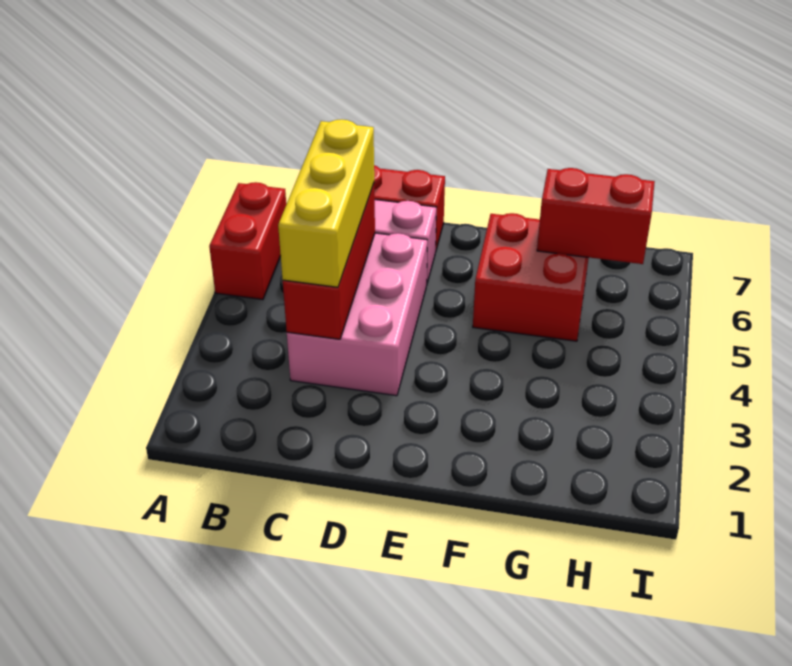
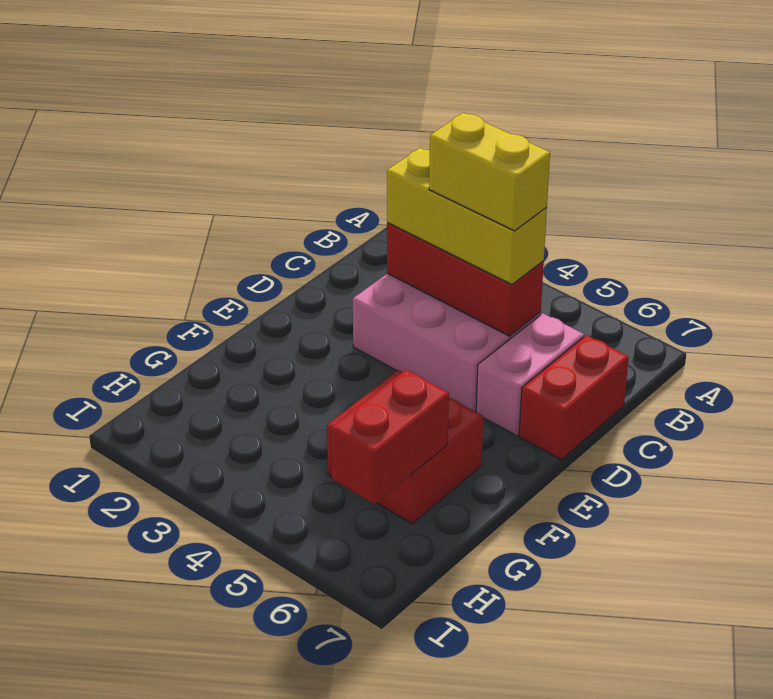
red brick A5:A6 level 1 -> none
none -> yellow brick C4:C5 level 4

